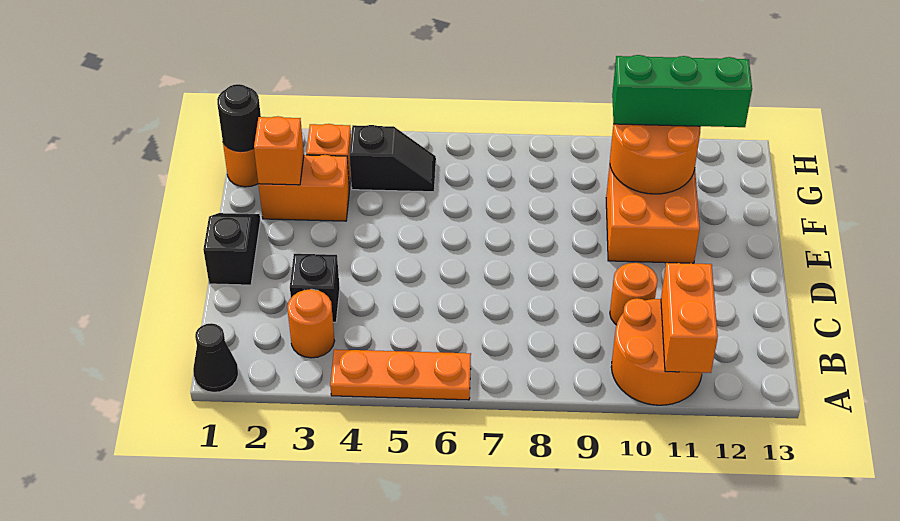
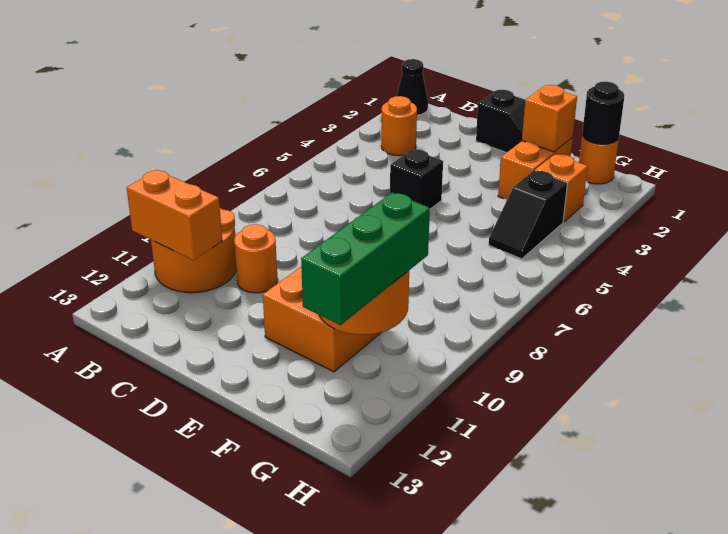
orange plate A4:A6 level 1 -> none
black brick C3 level 1 -> black brick D5 level 1

